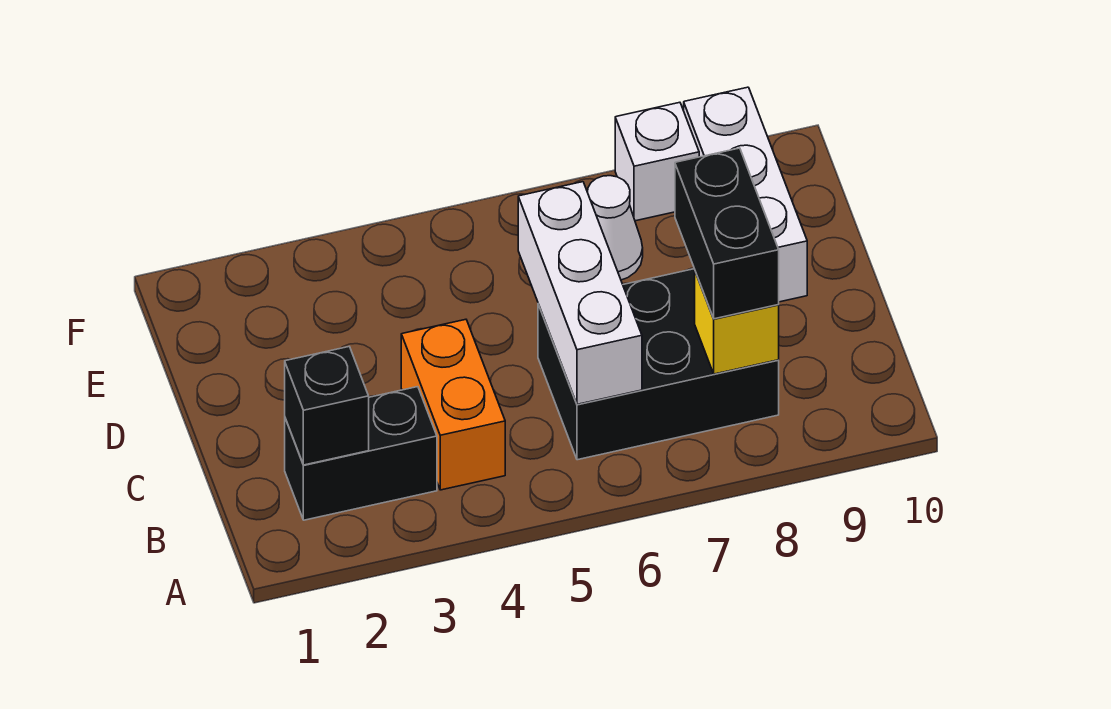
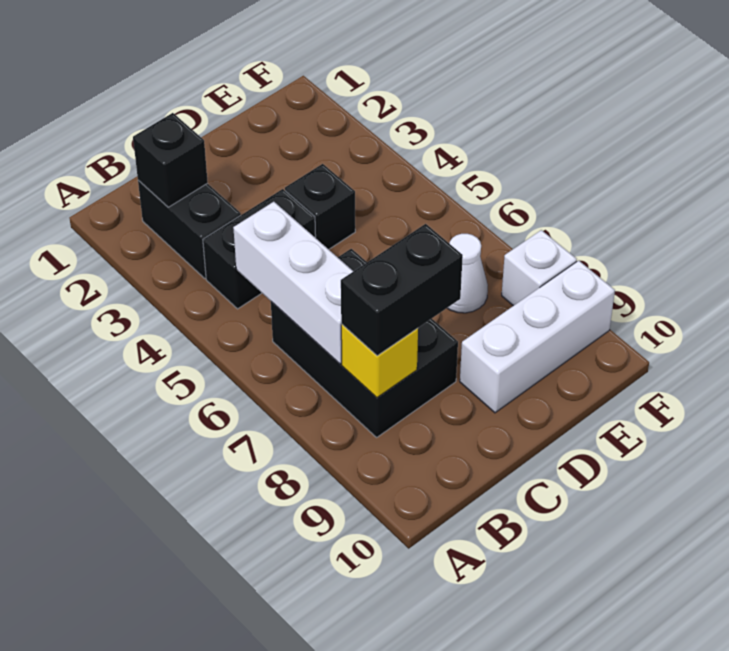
orange brick B4:C4 level 1 -> black brick B4:C4 level 1
white brick B6:D6 level 2 -> white brick B5:B7 level 2
none -> black brick D4 level 1

